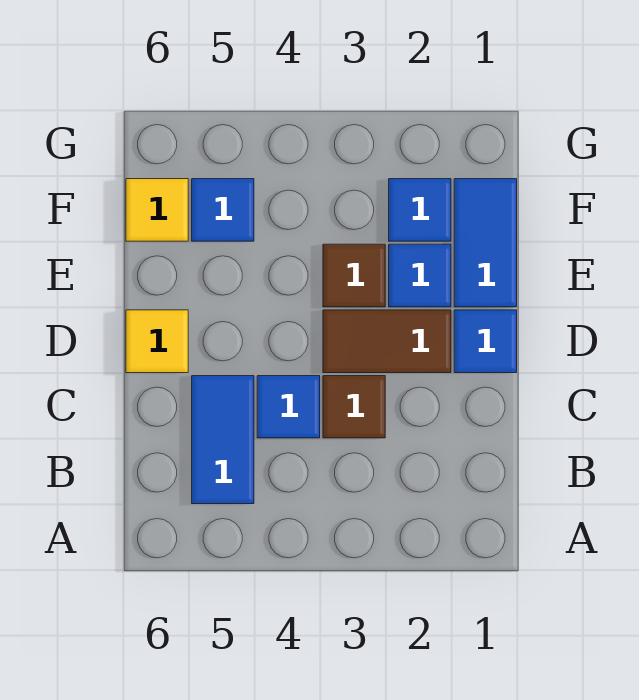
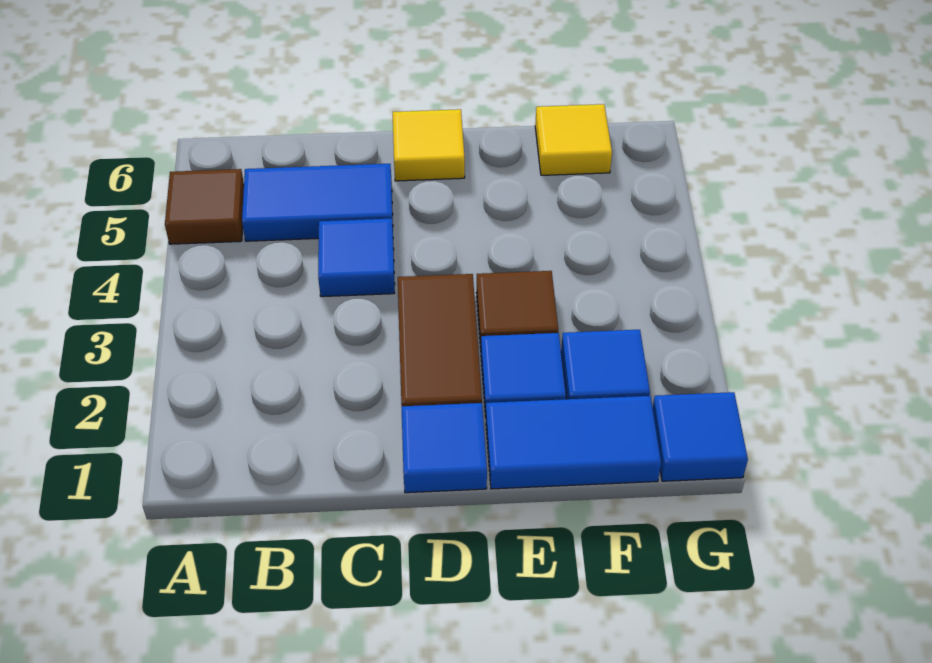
brown tile C3 level 1 -> brown tile A5 level 1
blue tile F5 level 1 -> blue tile G1 level 1

